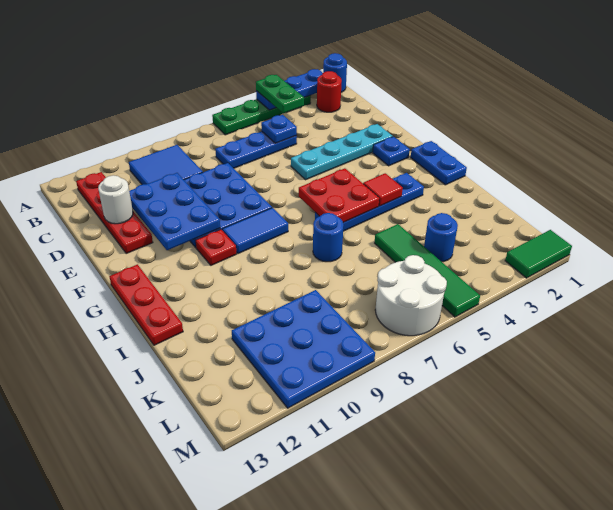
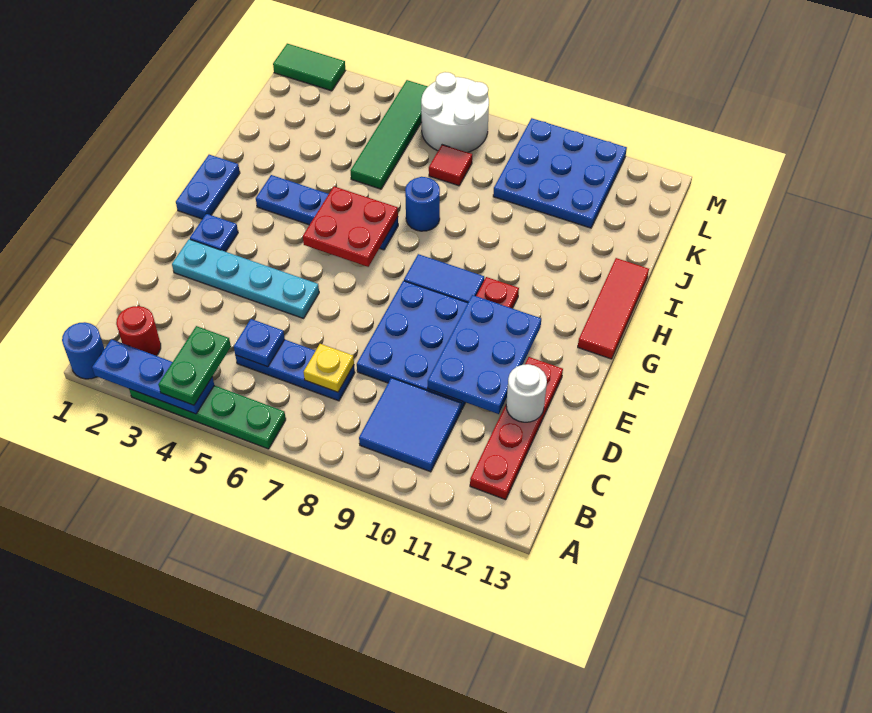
none -> yellow plate C7 level 2
red plate G13:I13 level 1 -> red tile G13:I13 level 1
red tile H4 level 2 -> red tile K7 level 1
blue round brick K4 level 1 -> none

